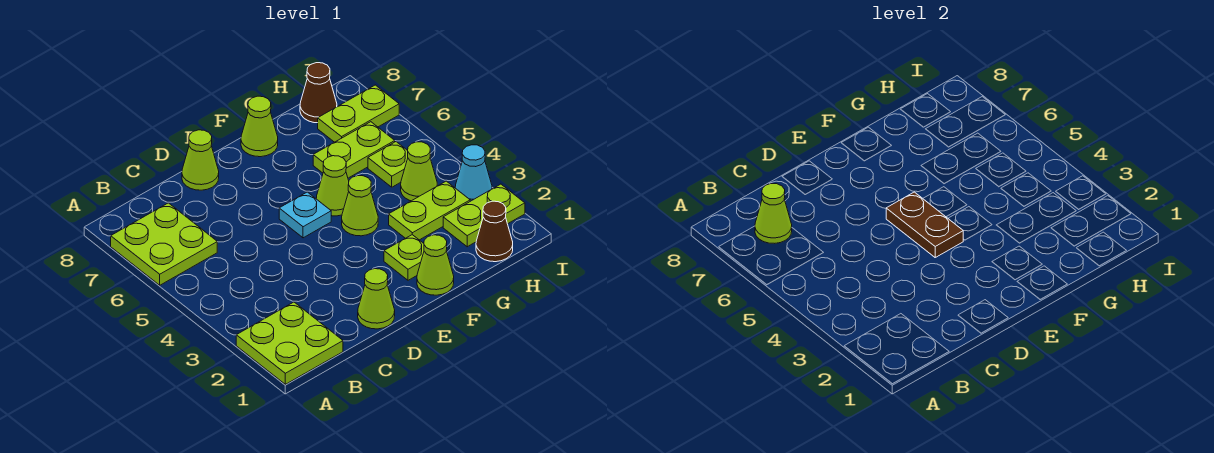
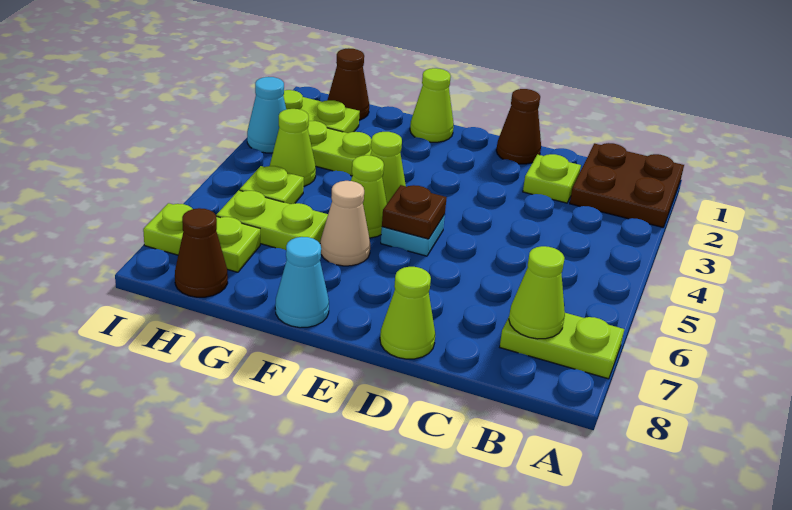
lime plate A1:B2 level 1 -> brown plate A1:B2 level 1
lime plate A6:B7 level 1 -> lime plate A7:B7 level 1
lime cone D1 level 1 -> brown cone D1 level 1
brown plate E4:E5 level 2 -> brown plate E5 level 2
lime plate F2 level 1 -> lime plate C2 level 1
none -> tan cone F6 level 1
lime cone F8 level 1 -> cyan cone F8 level 1

